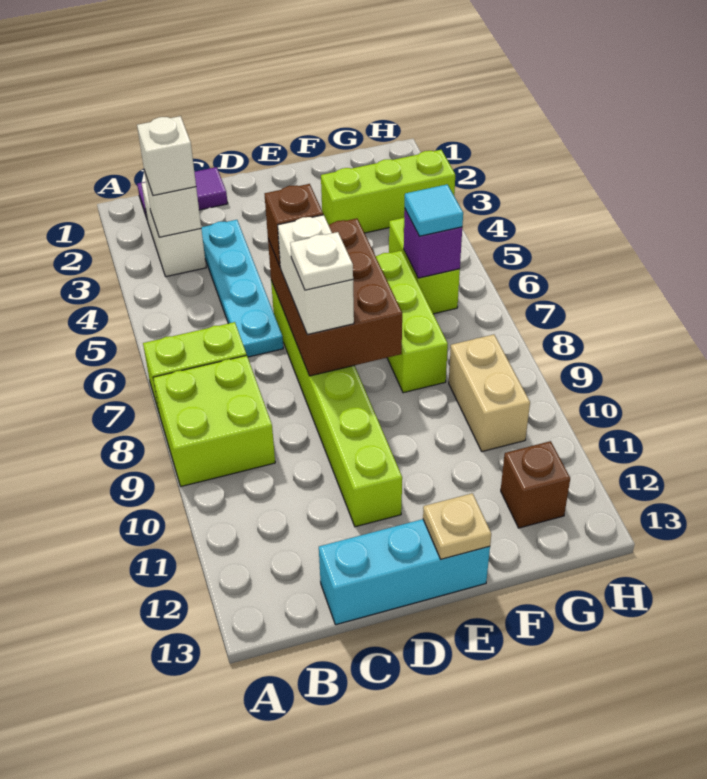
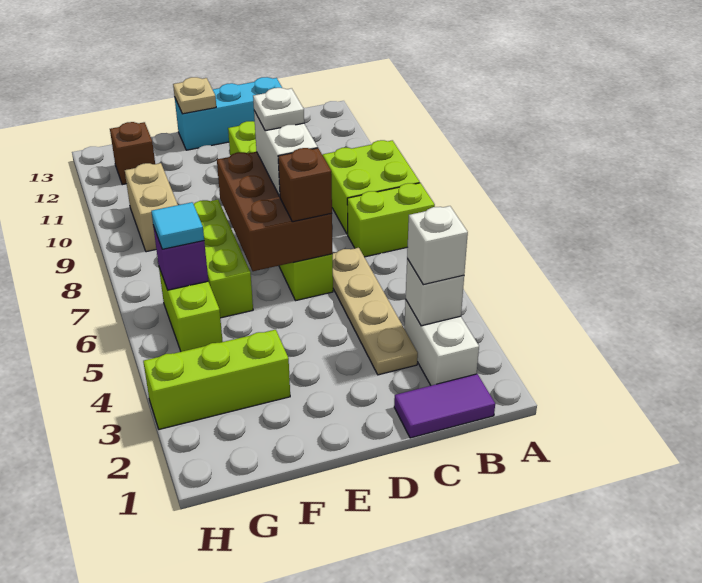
cyan plate C3:C6 level 1 -> tan plate C3:C6 level 1

